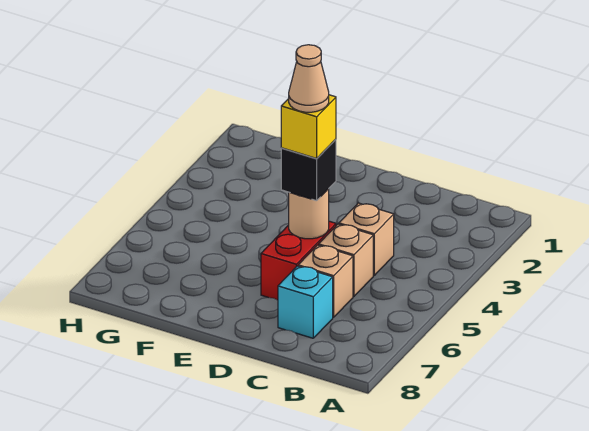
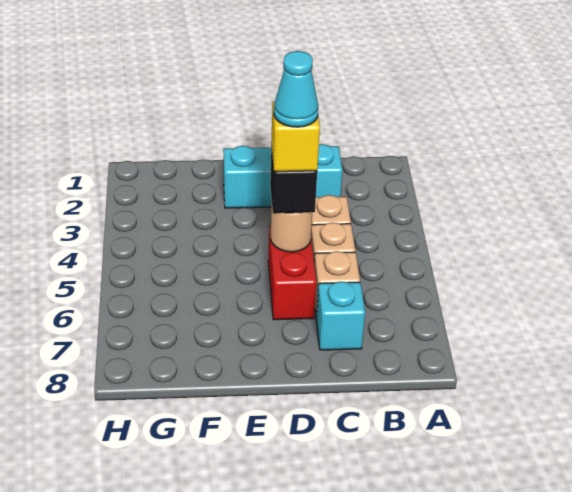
none -> cyan brick C2:E2 level 1
tan cone D5 level 5 -> cyan cone D5 level 5

